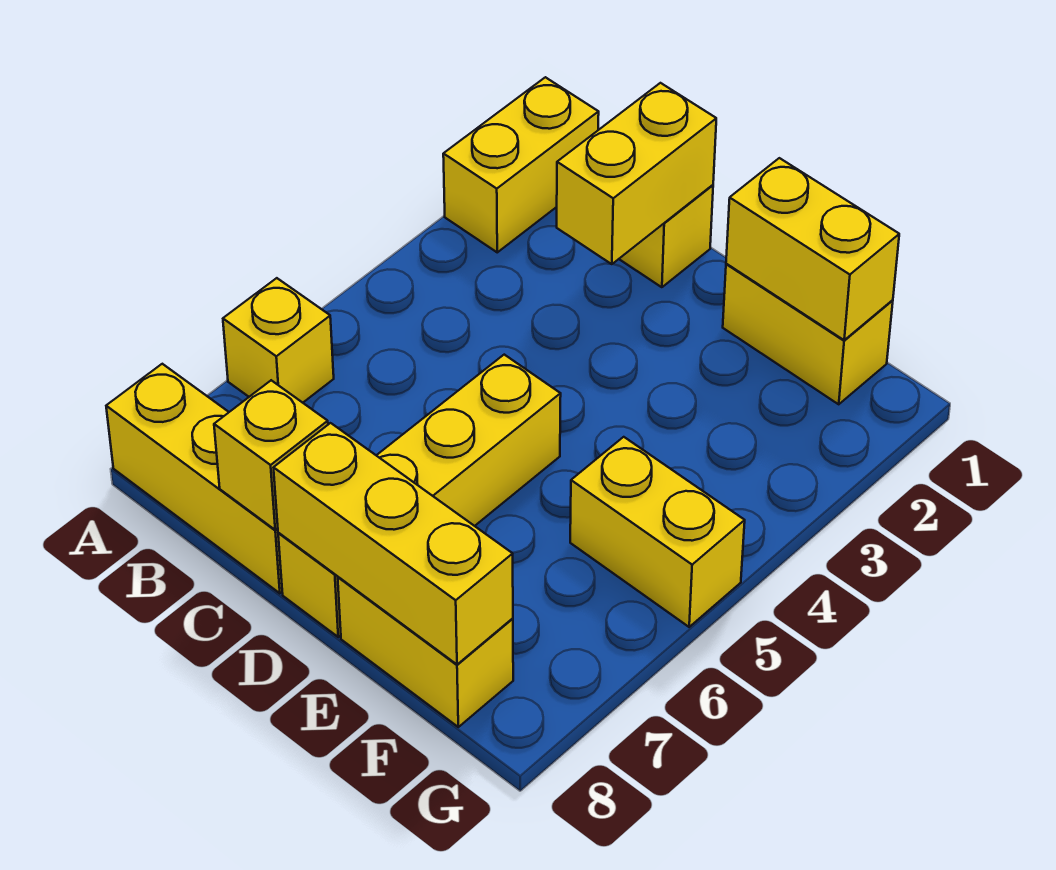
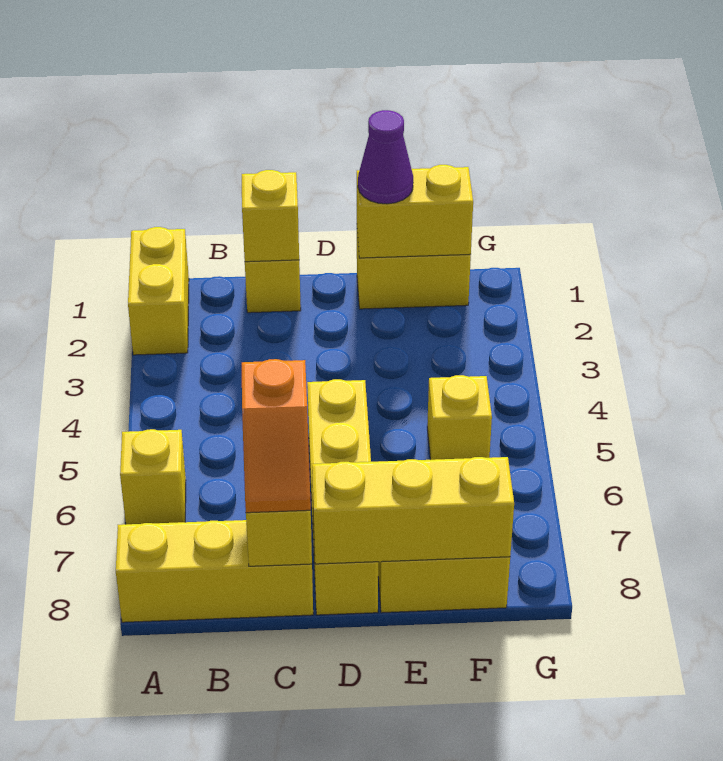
yellow brick C1:C2 level 2 -> yellow brick C1 level 2
none -> orange slope C7:C8 level 3 top 7
none -> purple cone E1 level 3
yellow brick F5:G5 level 1 -> yellow brick F5 level 1

